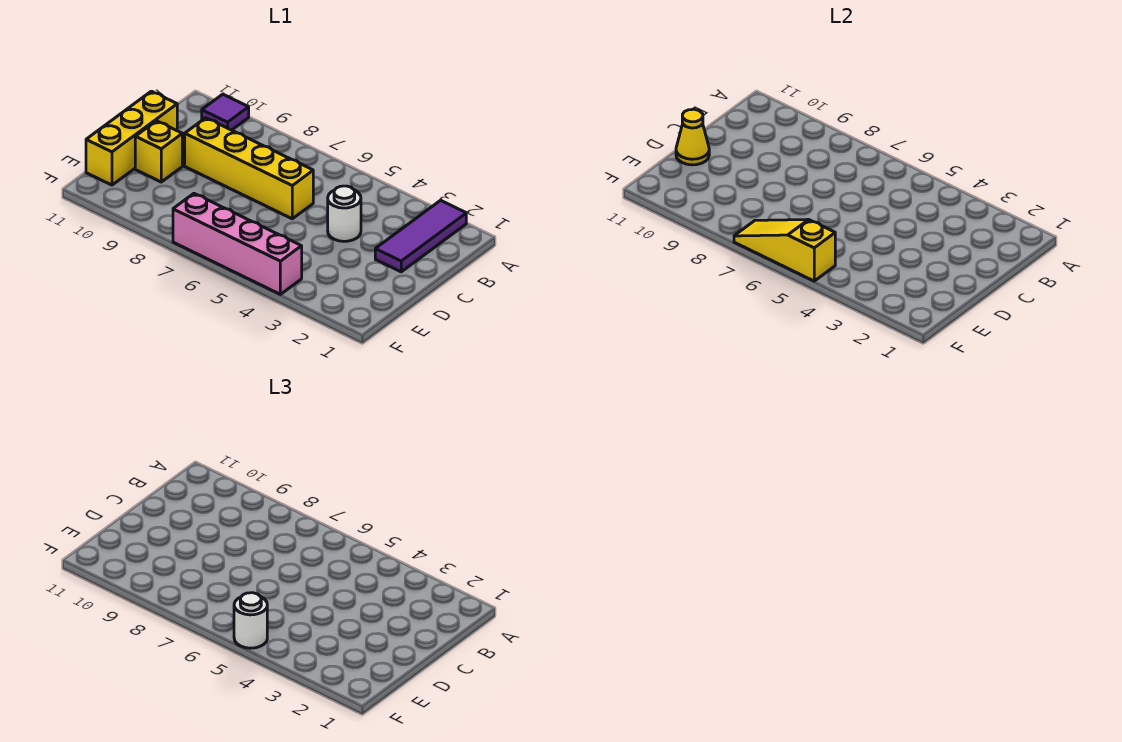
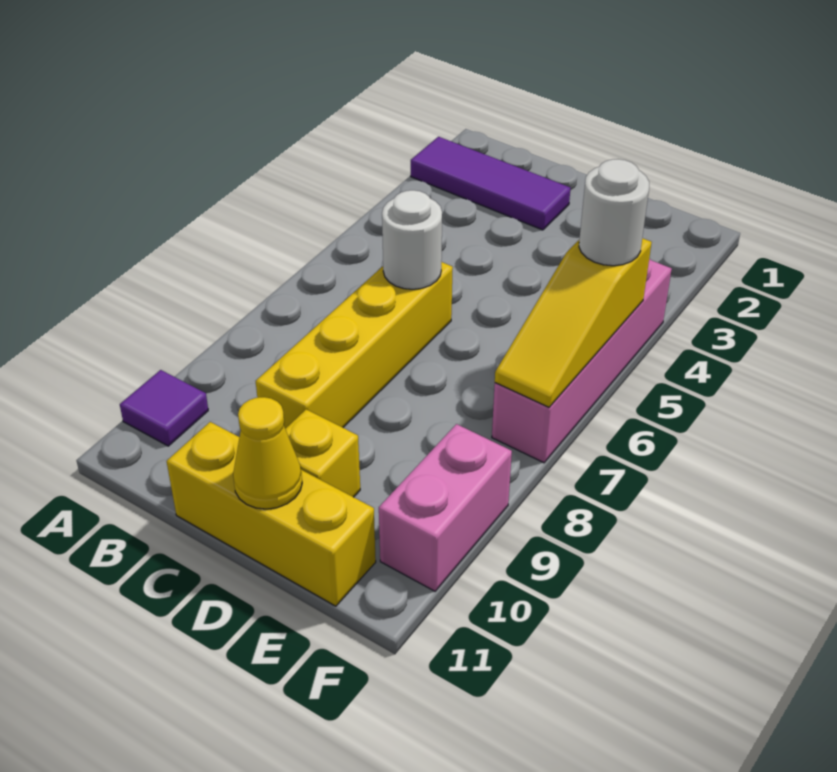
white round brick C4 level 1 -> white round brick C6 level 2
none -> pink brick F9:F10 level 1

